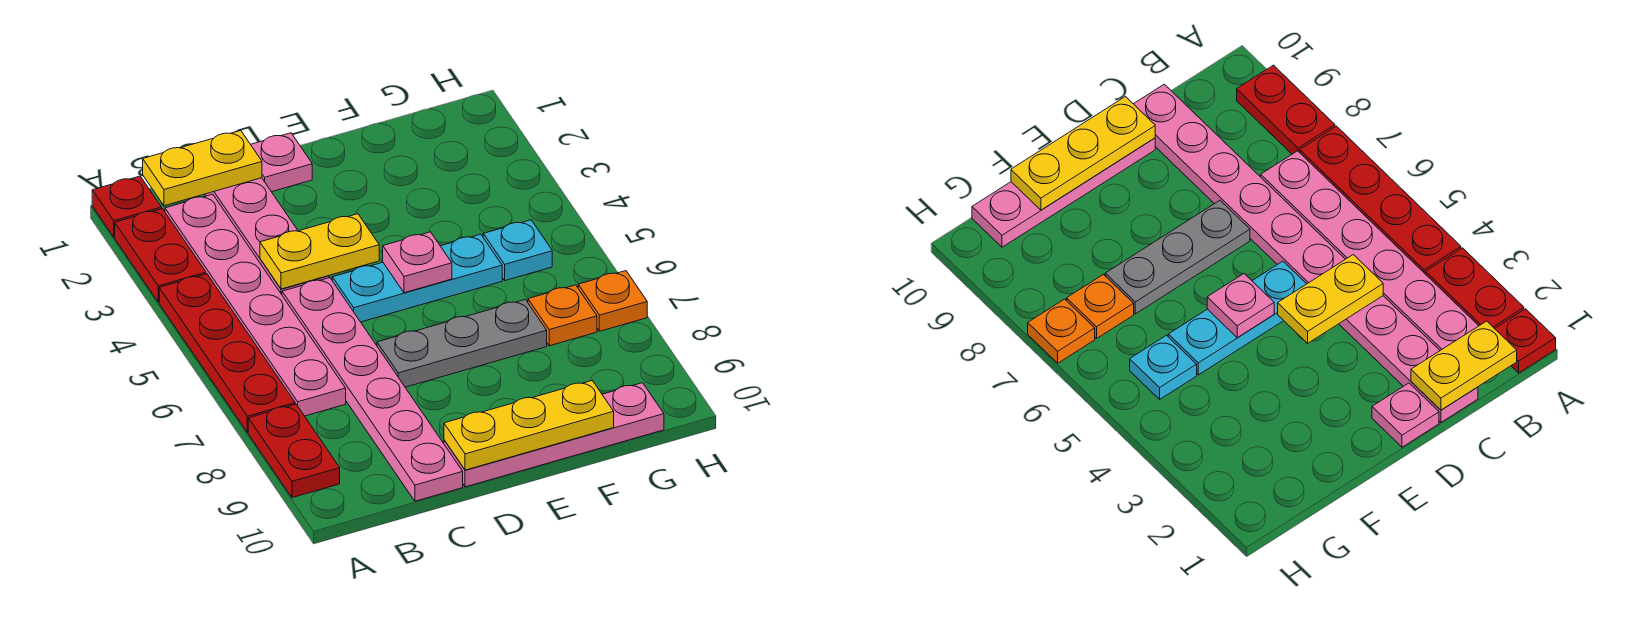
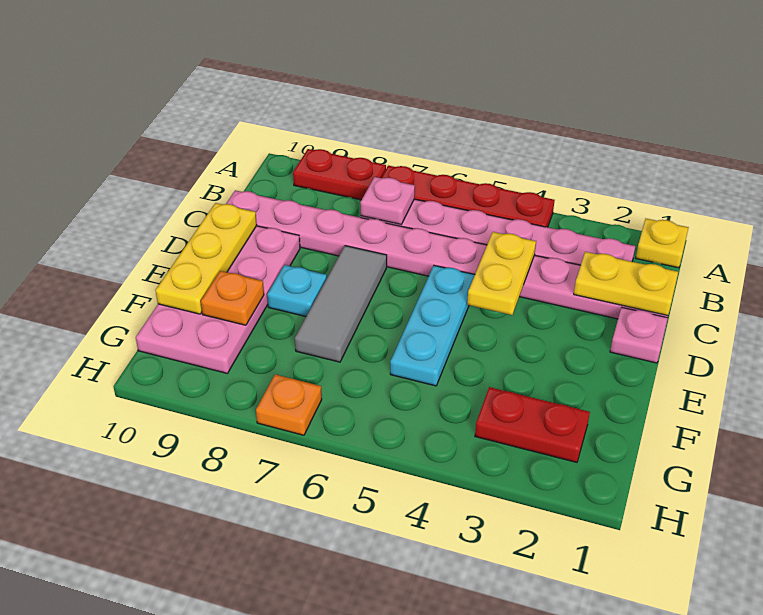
red plate A1 level 1 -> yellow plate A1 level 1
red plate A2:A3 level 1 -> red plate G2:G3 level 1
yellow plate B1:C1 level 2 -> yellow plate C1:C2 level 2
grey plate D7:F7 level 1 -> grey tile D7:F7 level 1
pink plate D10:G10 level 1 -> pink plate D9:G10 level 1
pink plate E5 level 2 -> pink plate B7 level 2
cyan plate G5 level 1 -> cyan plate E8 level 1
orange plate G7 level 1 -> orange plate F9 level 2

